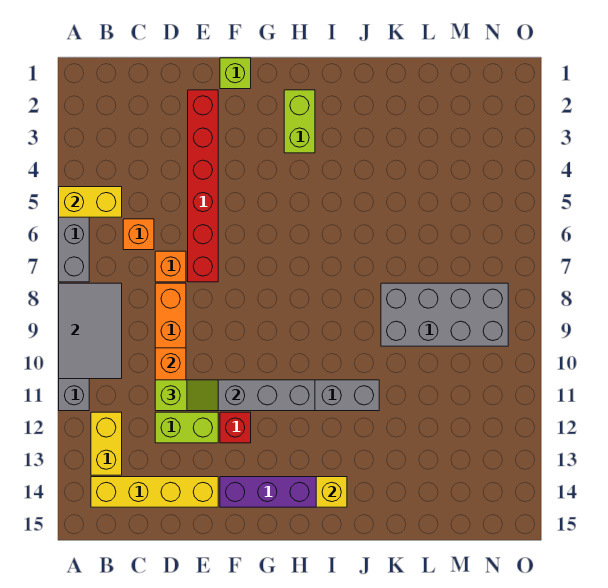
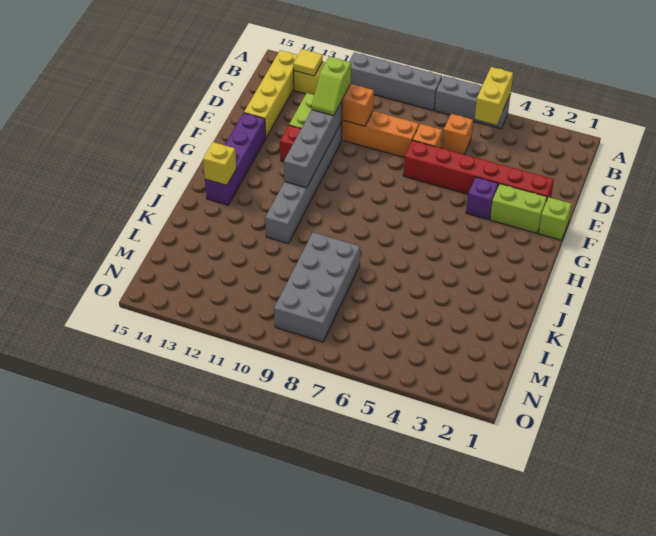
grey tile A8:B10 level 2 -> none
none -> yellow tile B13 level 2
none -> purple brick F4 level 1
lime brick H2:H3 level 1 -> lime brick F2:F3 level 1

